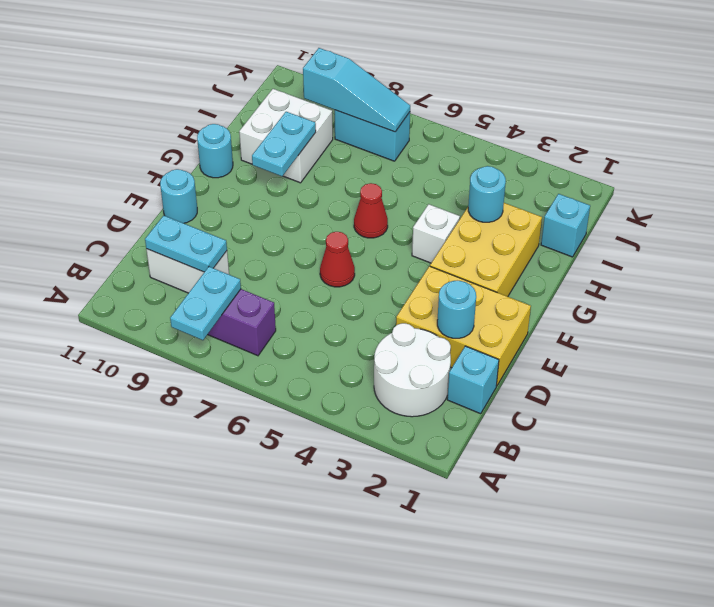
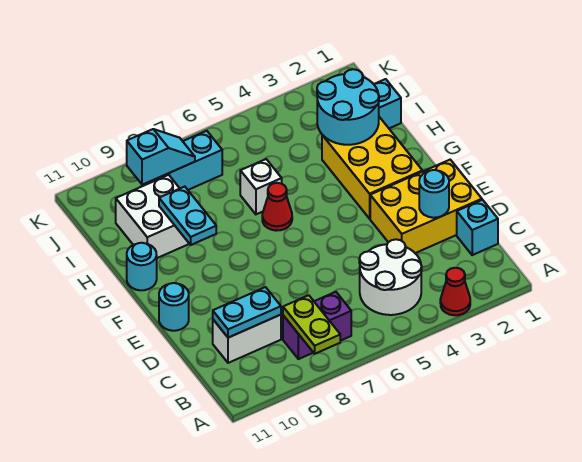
cyan plate A8:B8 level 2 -> lime plate A8:B8 level 2
white round brick B2:C3 level 1 -> white round brick B4:C5 level 1
red cone E6 level 1 -> red cone A3 level 1
white brick G4 level 1 -> white brick H6 level 1
cyan round brick H3 level 2 -> cyan round brick H2:I3 level 2
cyan slope J7:J9 level 2 top 9 -> cyan slope J8:J9 level 2 top 9

